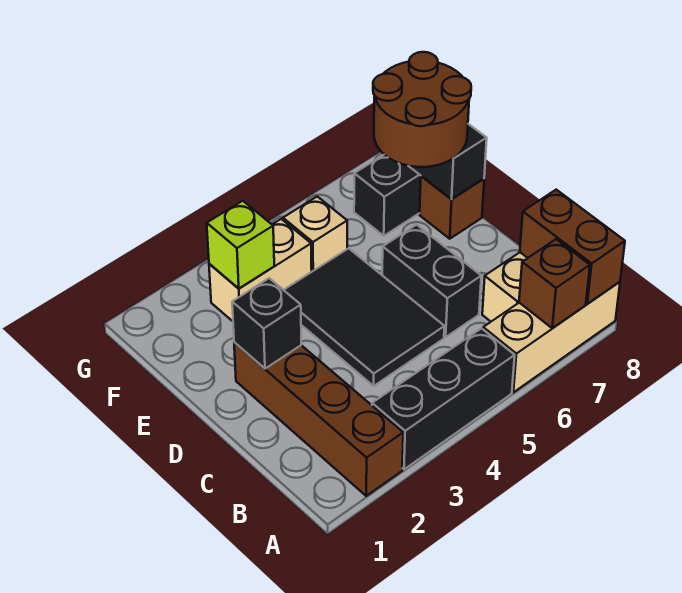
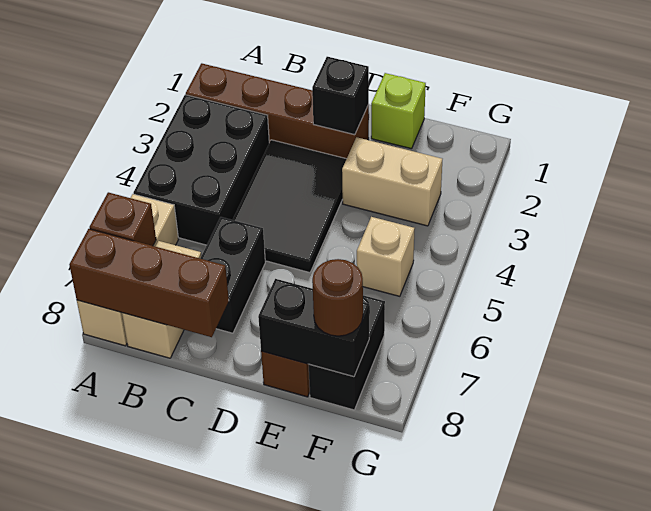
black brick A3:A5 level 1 -> black brick A3:B5 level 1
brown brick A8:B8 level 2 -> brown brick A8:C8 level 2
black tile C4:E5 level 1 -> black tile C3:D5 level 1
black brick C6:D6 level 1 -> black brick C6:C7 level 1
brown round brick E7:F8 level 3 -> brown round brick F8 level 3
tan brick F3:F4 level 1 -> tan brick E3:F3 level 1
lime brick F3 level 2 -> lime brick E1 level 1

